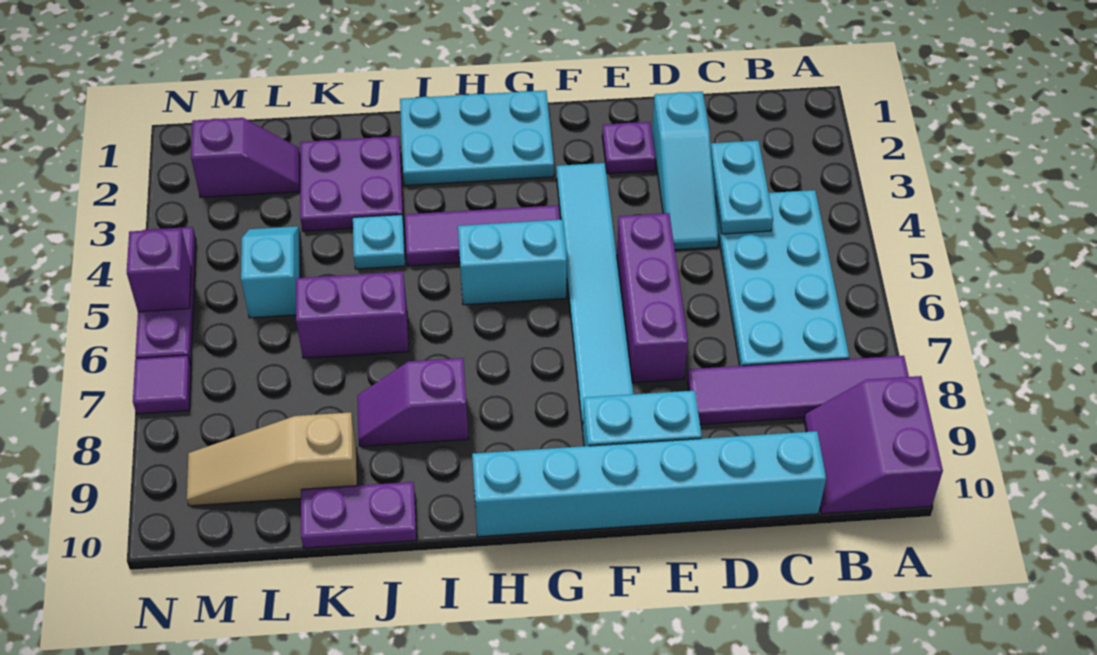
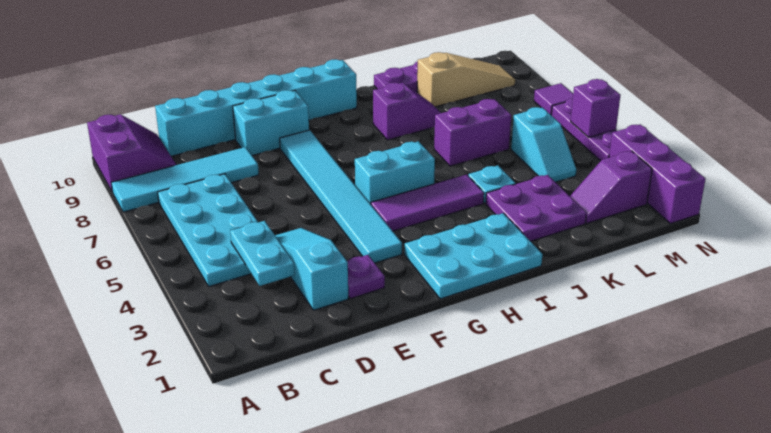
purple tile A8:D8 level 1 -> cyan tile A8:D8 level 1
purple brick E5:E7 level 1 -> purple brick N1:N3 level 1

